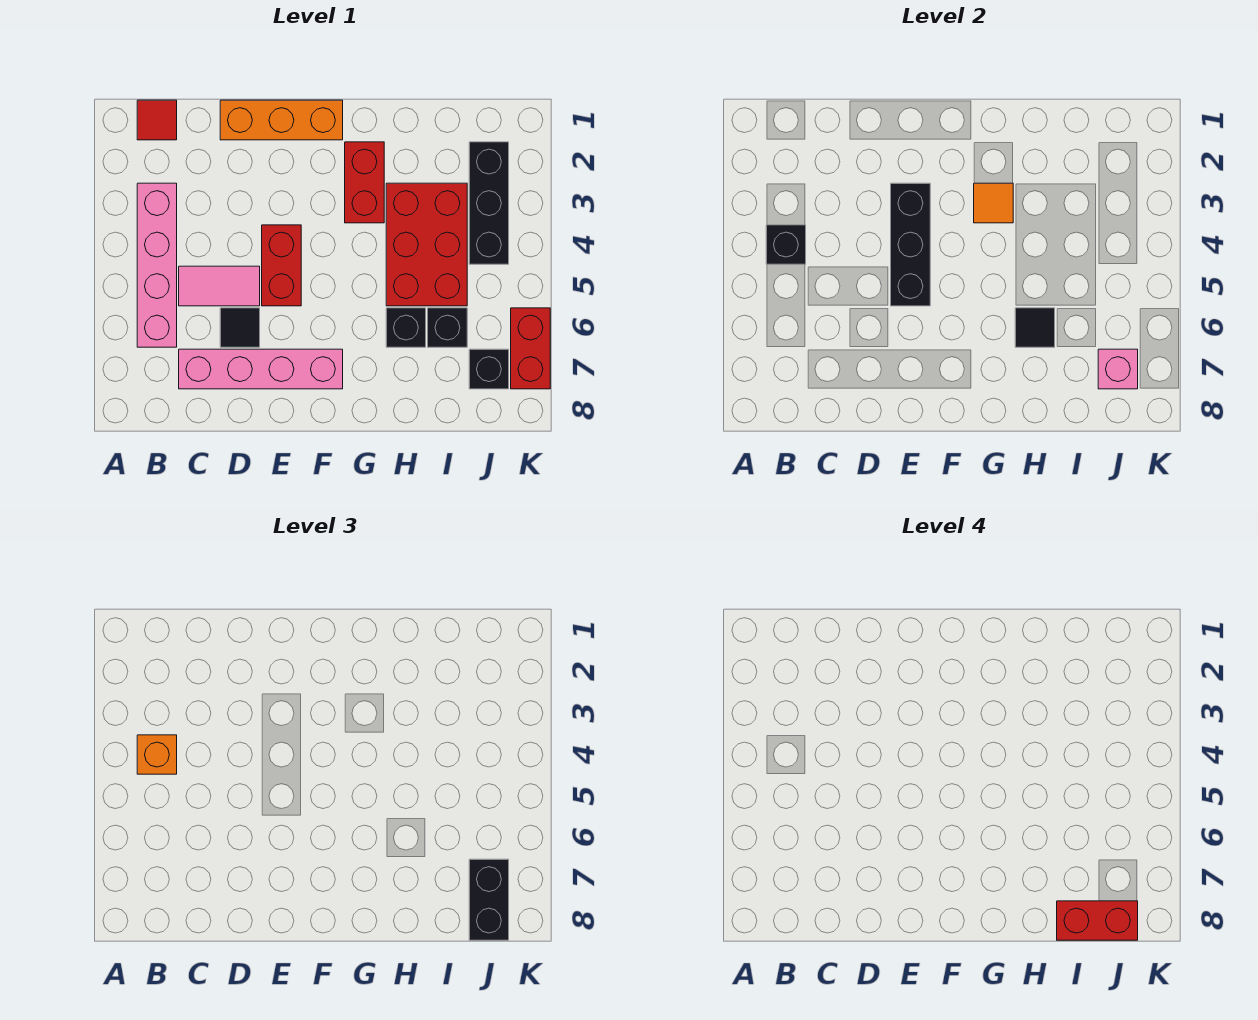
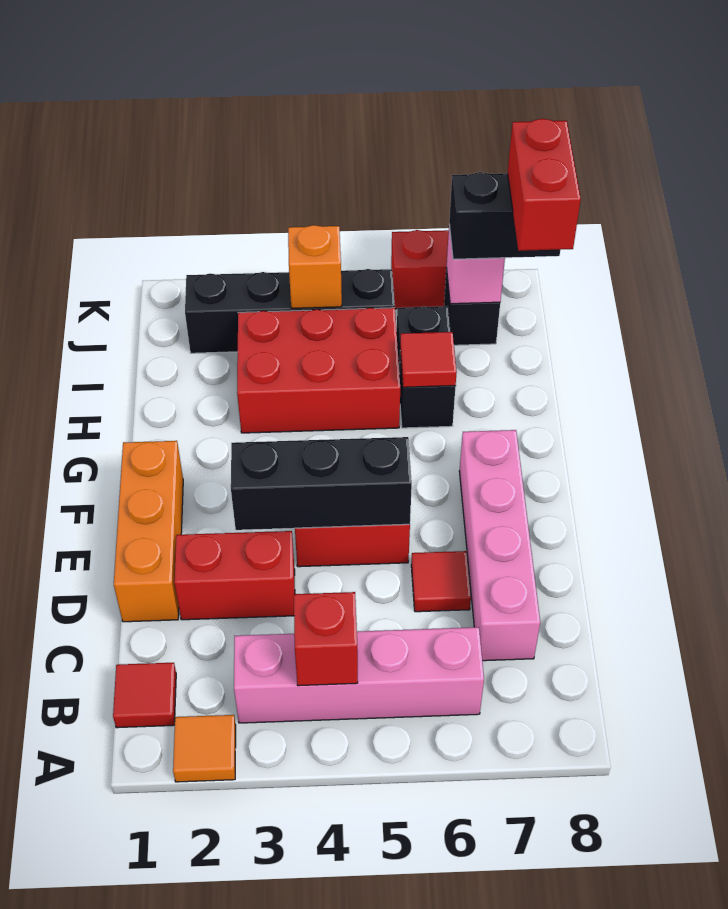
black brick B4 level 2 -> red brick B4 level 2
orange brick B4 level 3 -> orange brick J4 level 2
pink tile C5:D5 level 1 -> none
black tile D6 level 1 -> red tile D6 level 1
red brick G2:G3 level 1 -> red brick D2:D3 level 1
orange tile G3 level 2 -> orange tile A2 level 1
black tile H6 level 2 -> red tile H6 level 2
black brick J2:J4 level 1 -> black brick J2:J5 level 1

